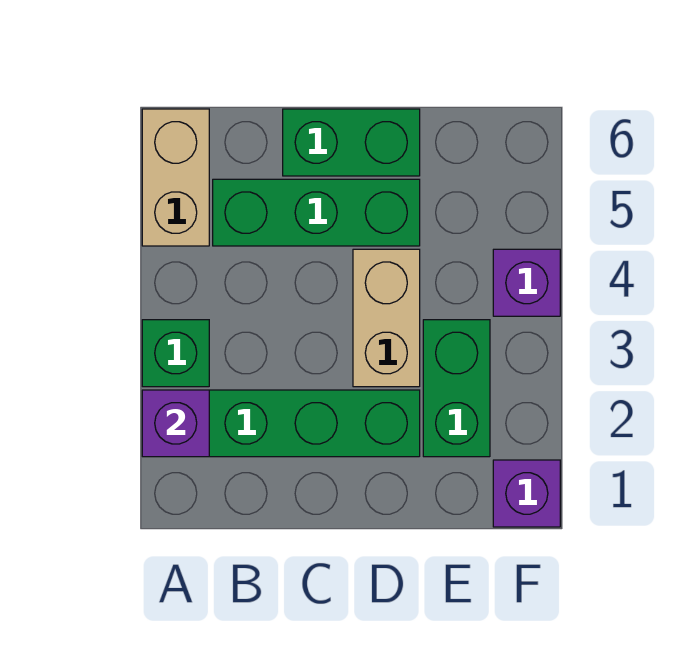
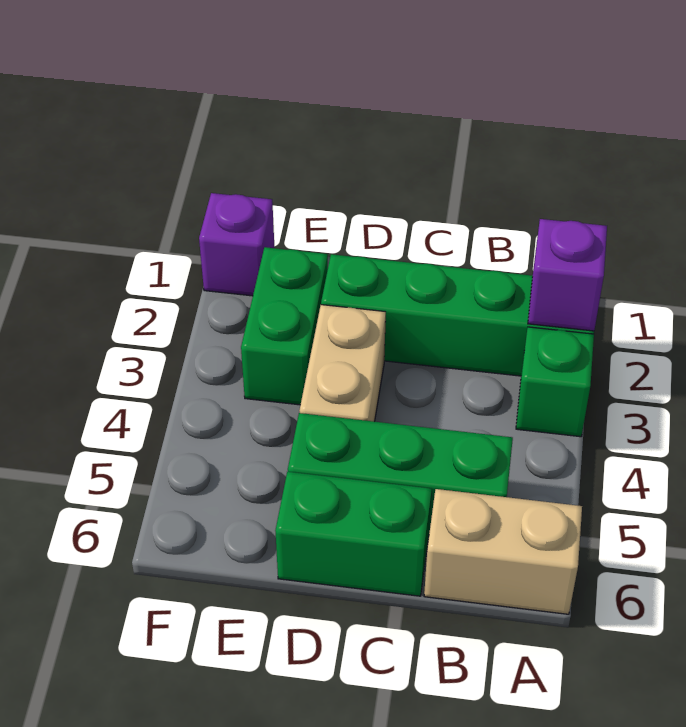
tan brick A5:A6 level 1 -> tan brick A6:B6 level 1
purple brick F4 level 1 -> none

